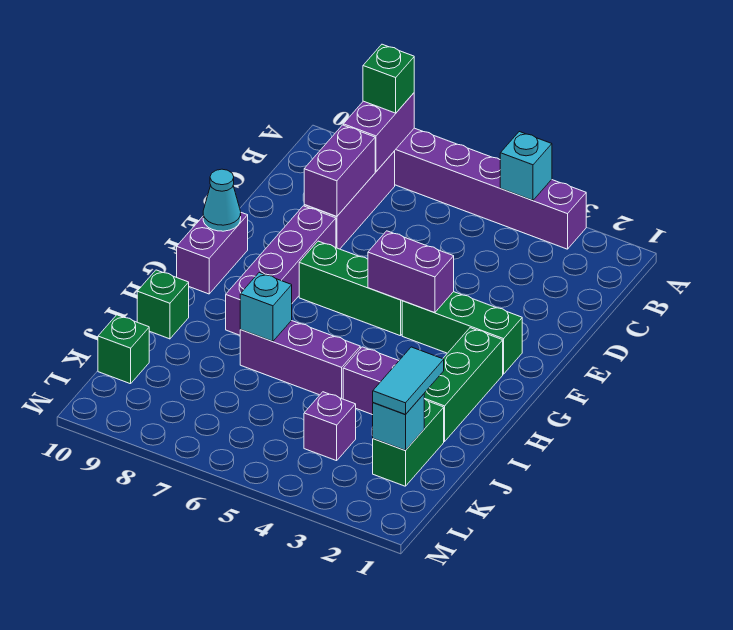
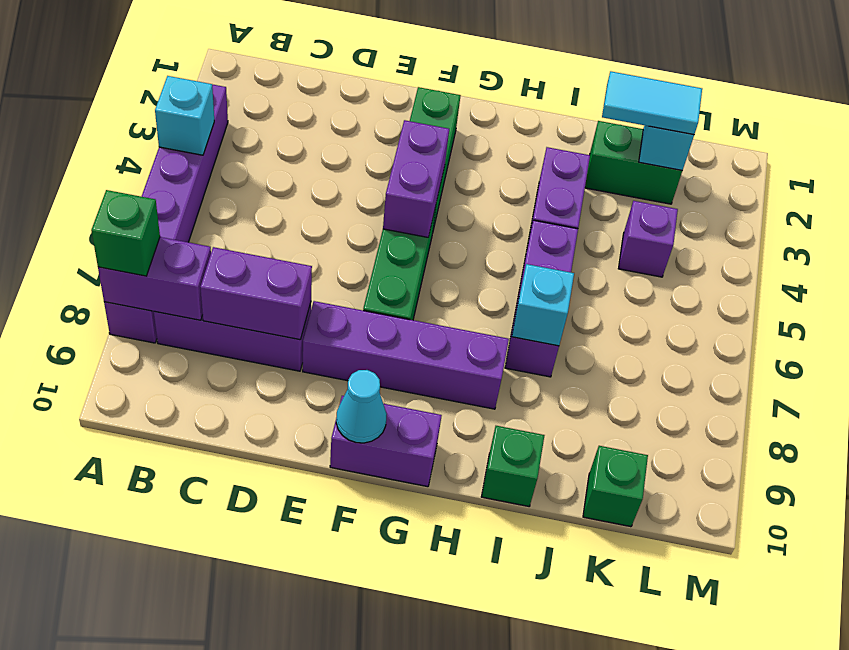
green brick G2:I2 level 1 -> none

